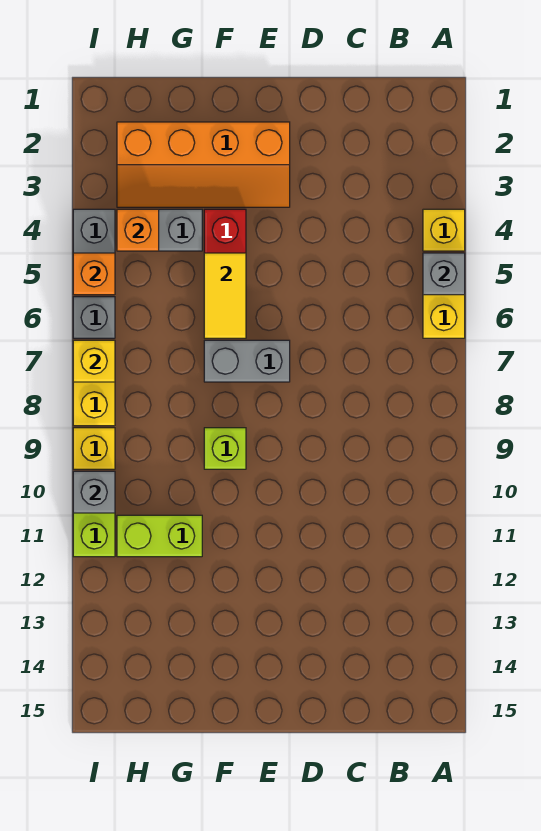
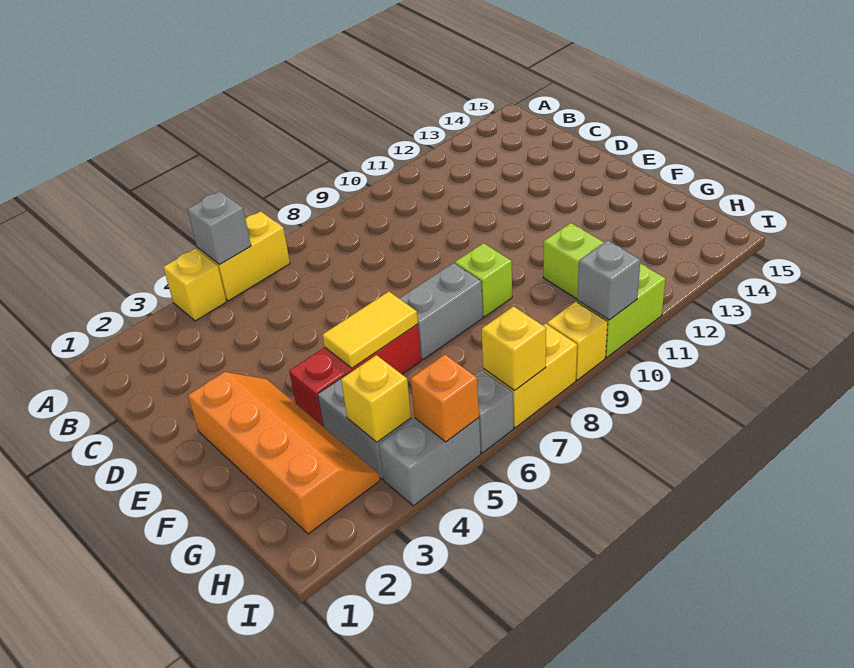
grey brick E7:F7 level 1 -> grey brick F7:F8 level 1
orange brick H4 level 2 -> yellow brick H4 level 2

